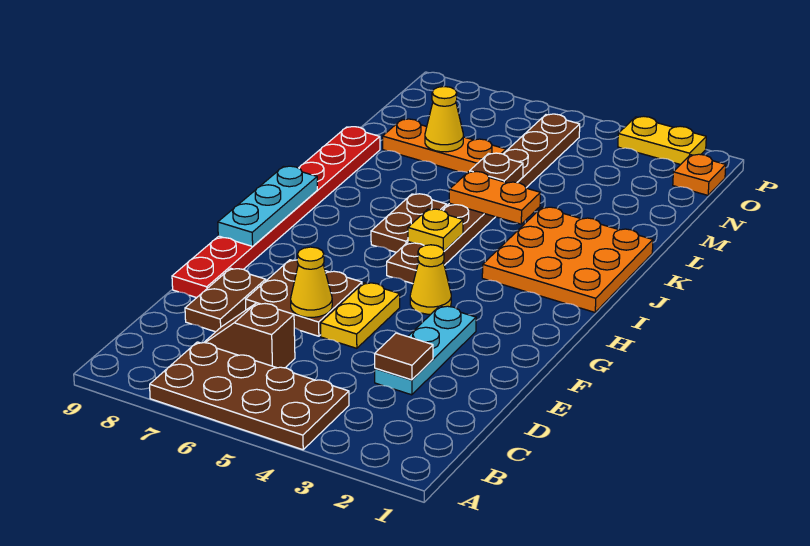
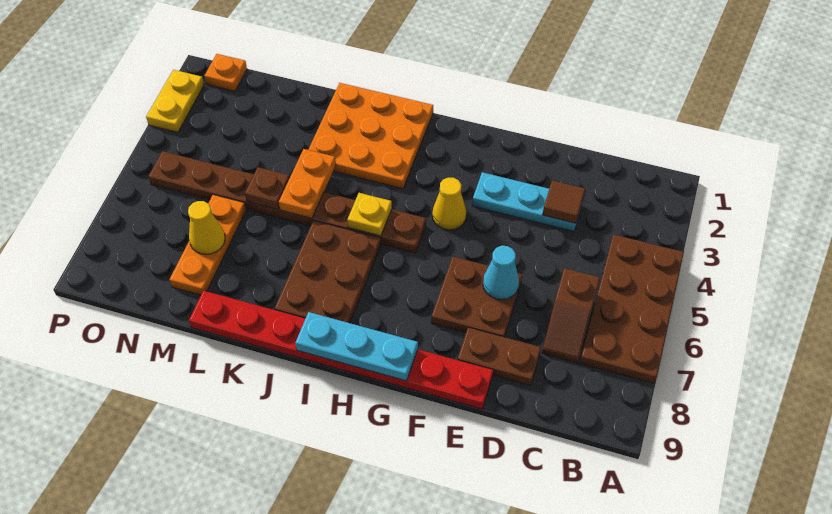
yellow plate E5:F5 level 1 -> none
yellow cone E6 level 2 -> cyan cone E6 level 2
brown plate I6:J6 level 1 -> brown plate I6:J8 level 1

